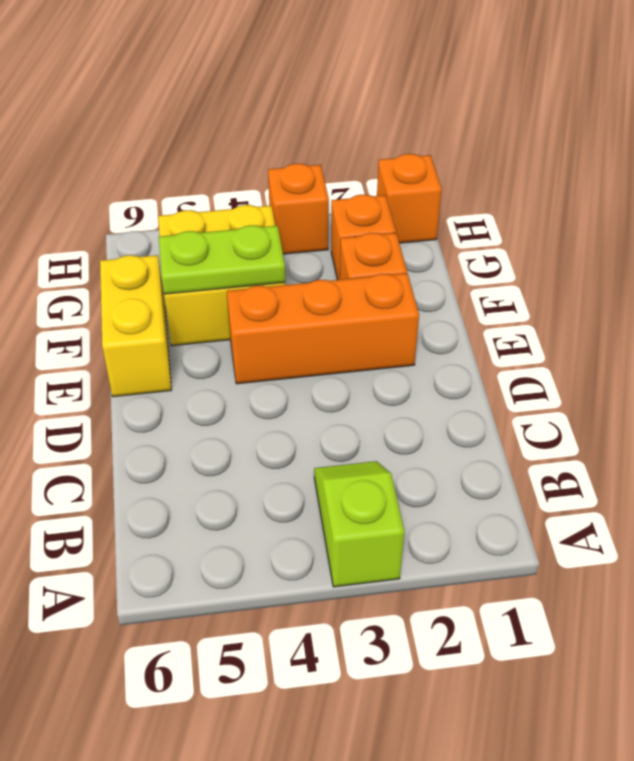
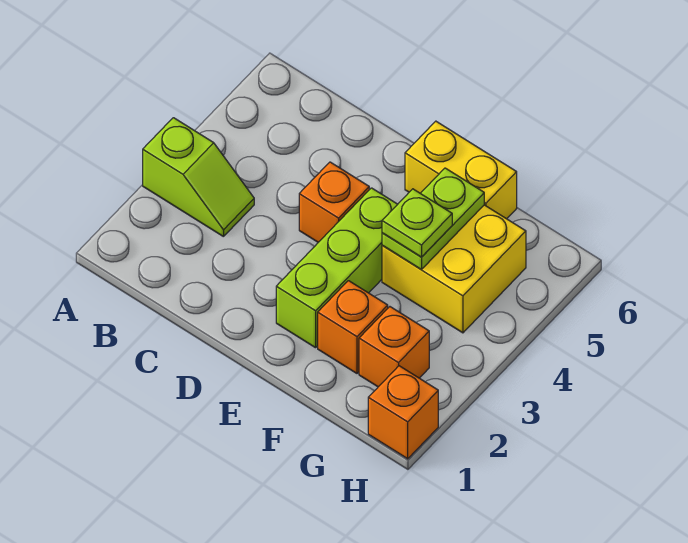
orange brick E2:E4 level 1 -> lime brick E2:E4 level 1
none -> lime plate F4 level 3
orange brick H3 level 1 -> orange brick D4 level 1

